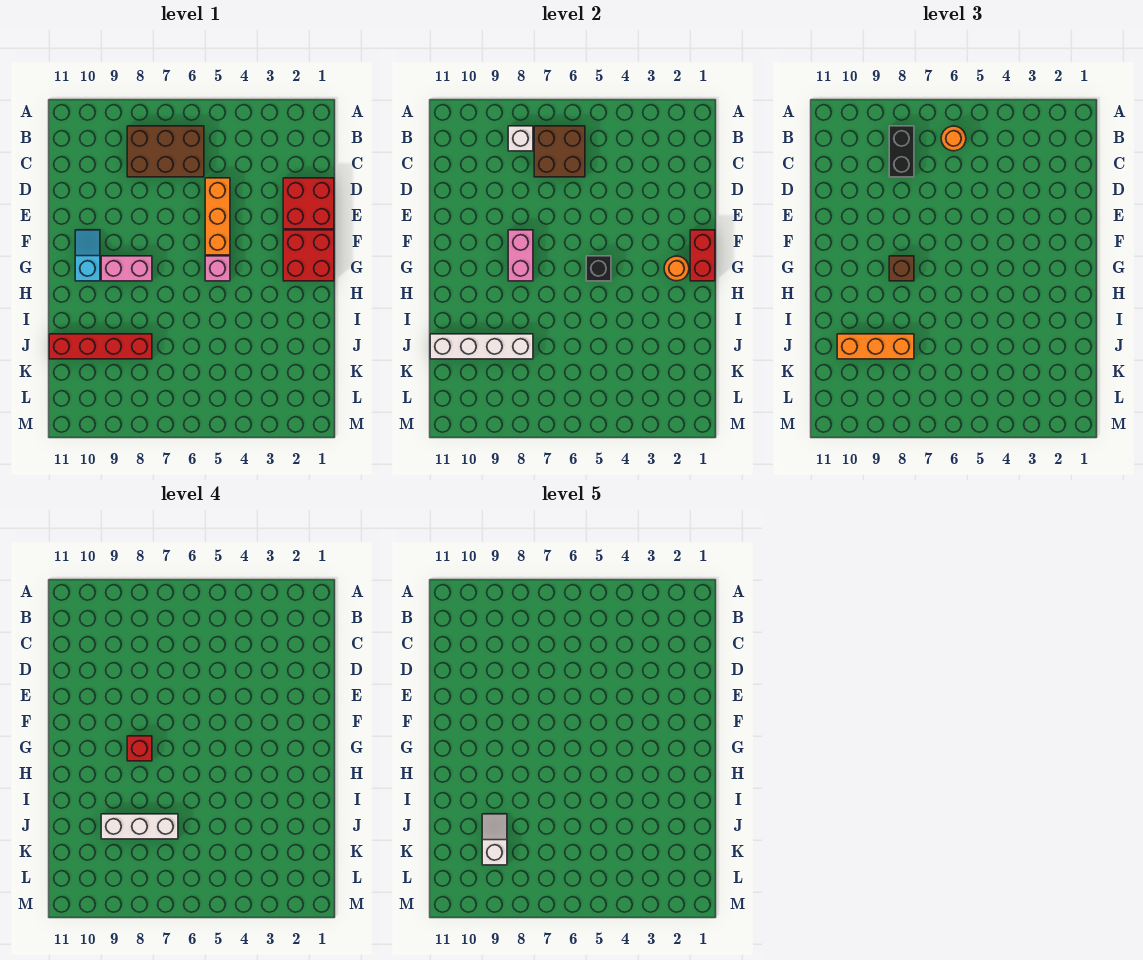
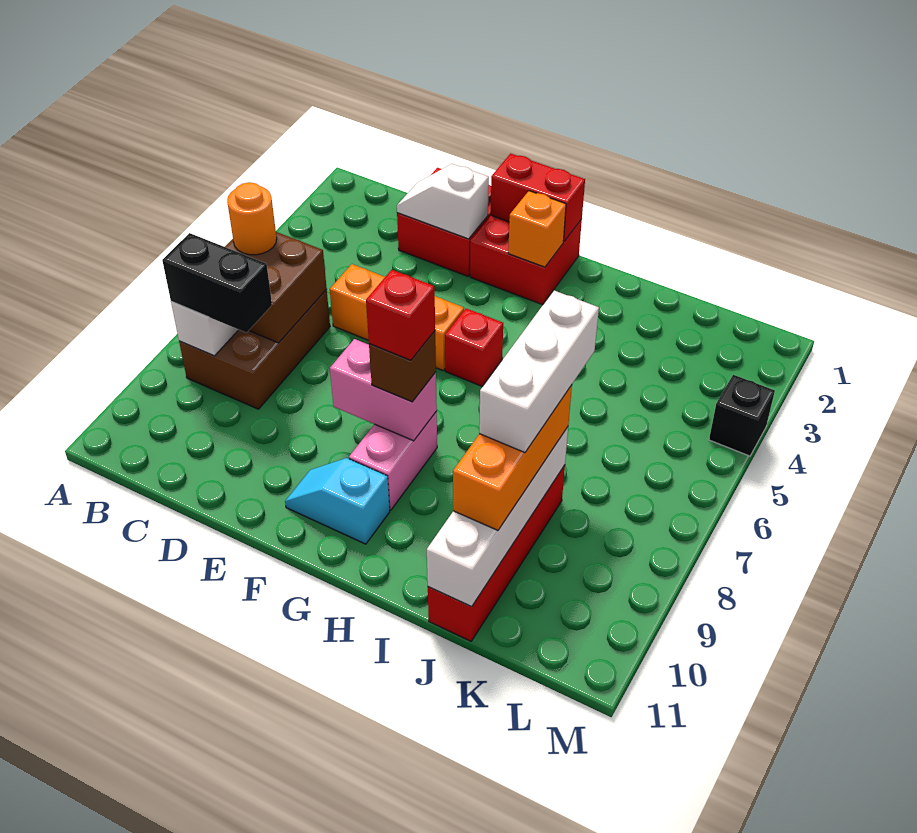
orange round brick G2 level 2 -> orange brick G2 level 2
pink brick G5 level 1 -> red brick G5 level 1
black brick G5 level 2 -> black brick M4 level 1
white slope J9:K9 level 5 top K -> white slope D2:E2 level 2 top E

